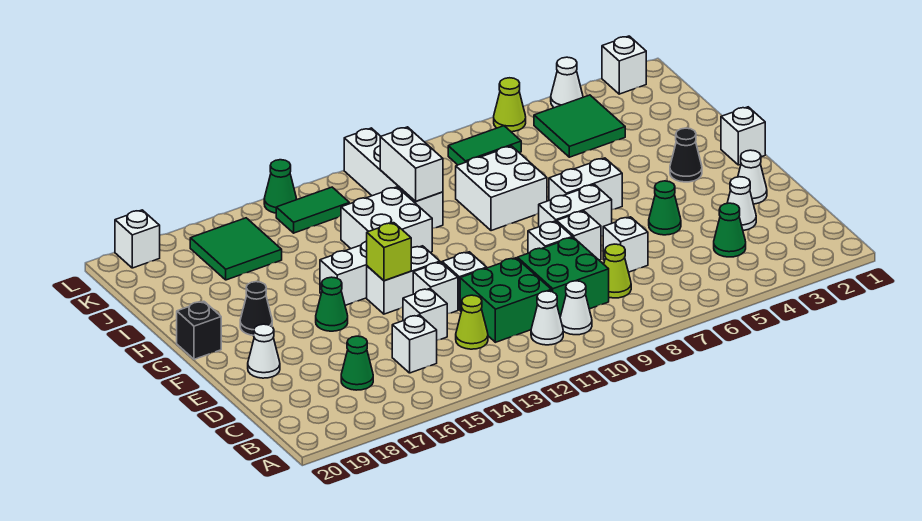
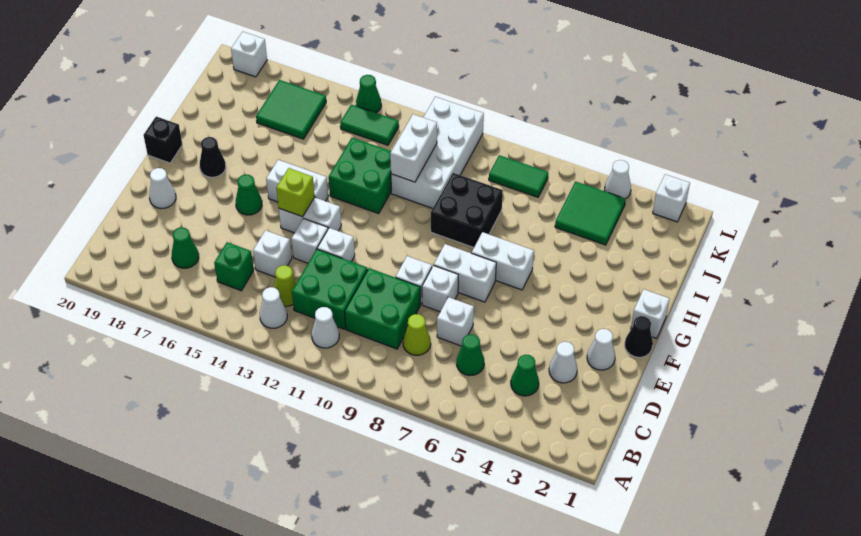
white cone B10 level 1 -> white cone B13 level 1
white brick C15 level 1 -> green brick C15 level 1
green cone E5 level 1 -> green cone C6 level 1
black cone G3 level 1 -> black cone F1 level 1
white brick H8:I9 level 1 -> black brick H8:I9 level 1
white brick H12:I13 level 1 -> green brick H12:I13 level 1
white brick I11:L11 level 1 -> white brick I10:L11 level 1
lime cone L6 level 1 -> none

